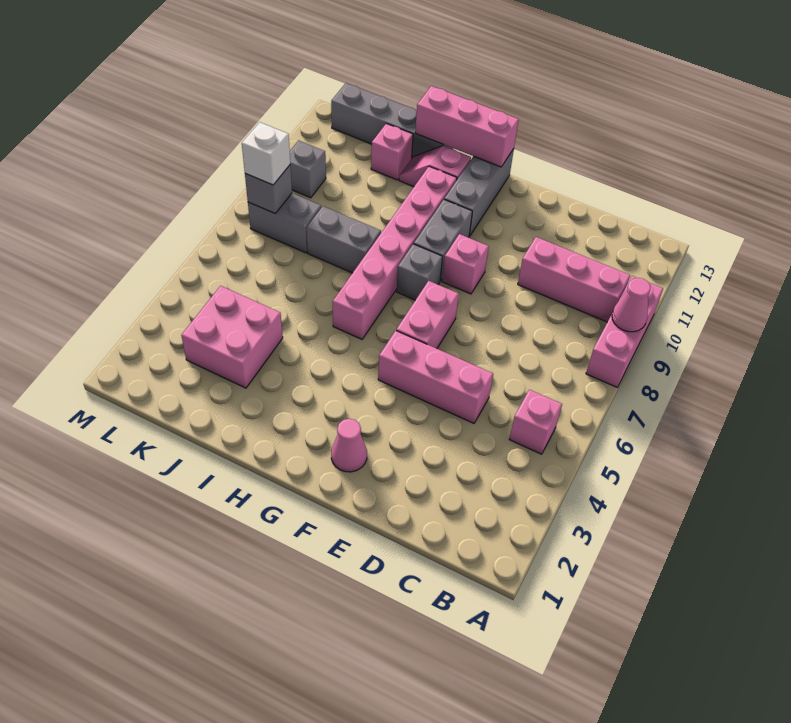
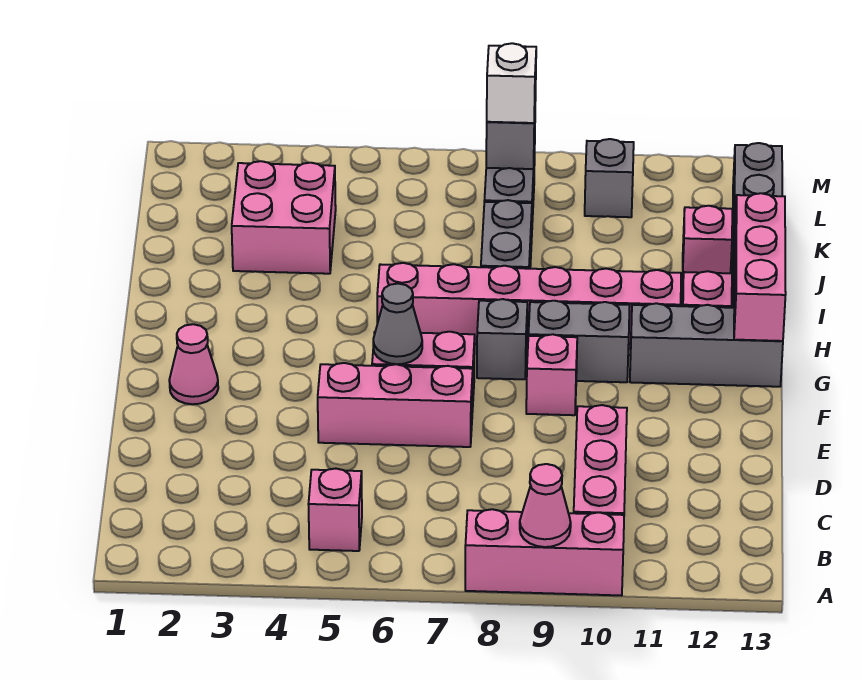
pink brick D5:F5 level 1 -> pink brick E5:E7 level 1
none -> grey cone F6 level 2

